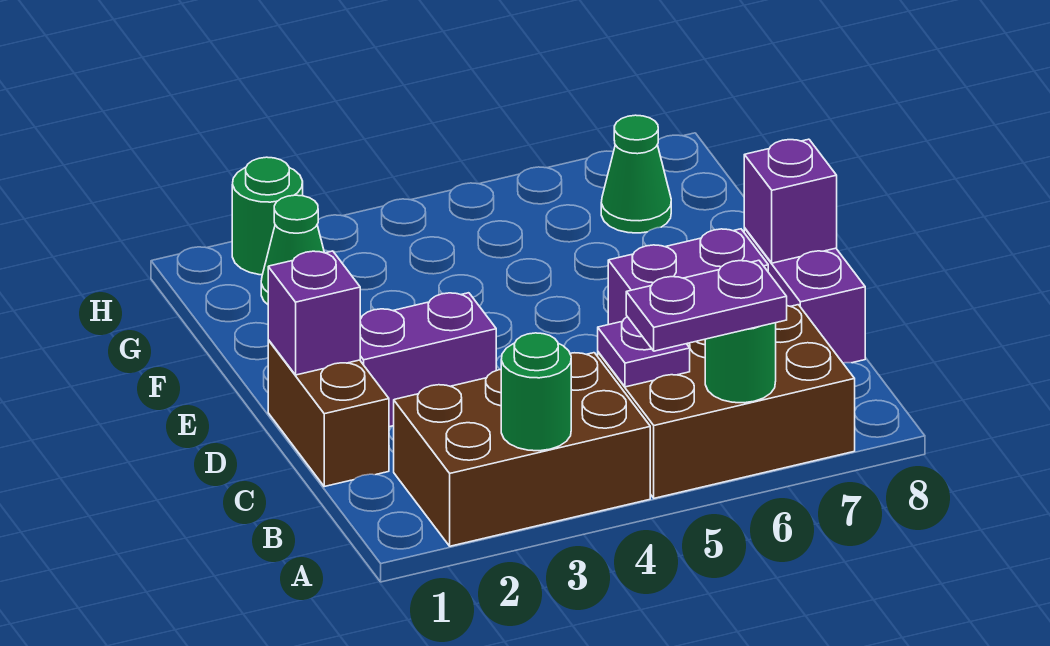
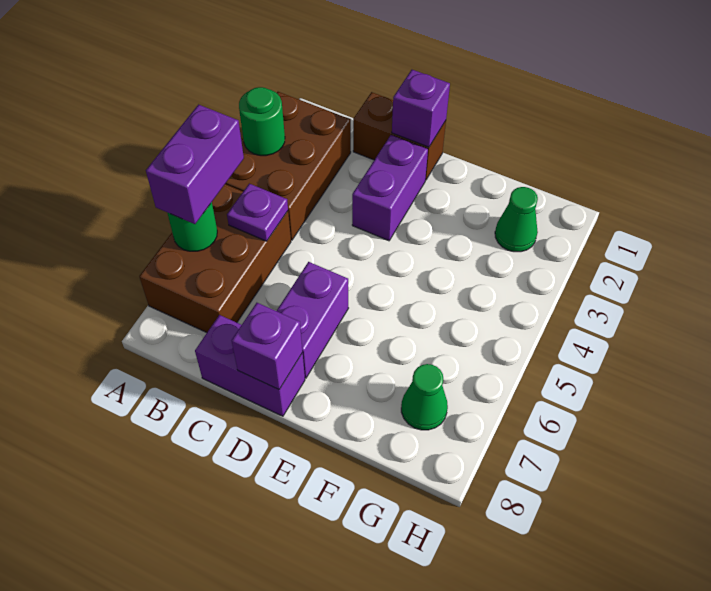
purple plate A5:A6 level 3 -> purple brick A5:A6 level 3
green round brick H2 level 1 -> none

